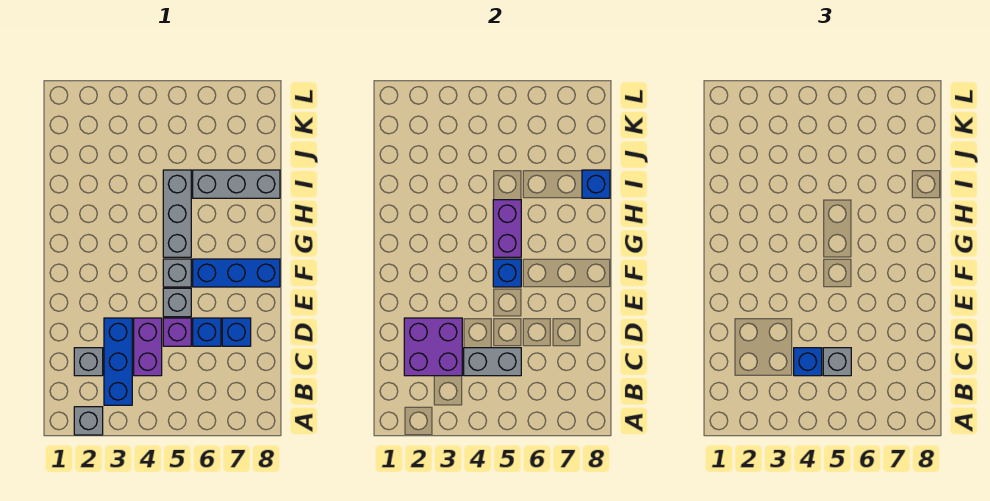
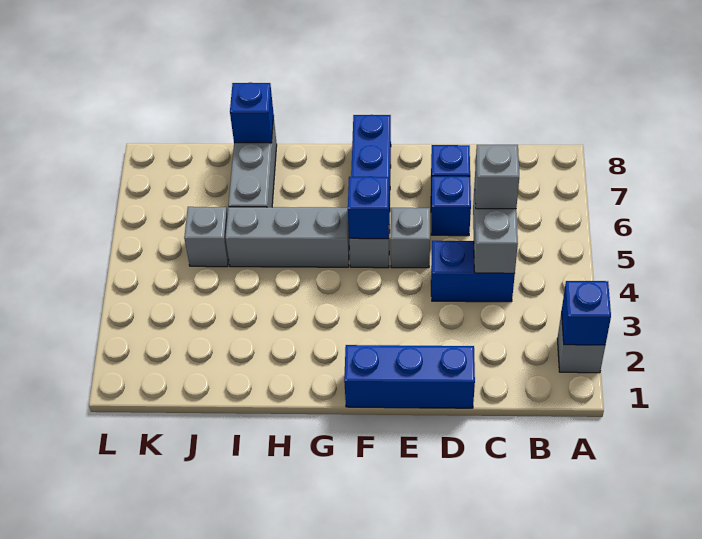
blue brick B3:D3 level 1 -> blue brick D1:F1 level 1
grey brick C2 level 1 -> grey brick J5 level 1
purple brick C2:D3 level 2 -> none
purple brick C4:D4 level 1 -> blue brick C4:D4 level 1
blue brick C4 level 3 -> blue brick A2 level 2
purple brick D5 level 1 -> none
purple brick G5:H5 level 2 -> none

